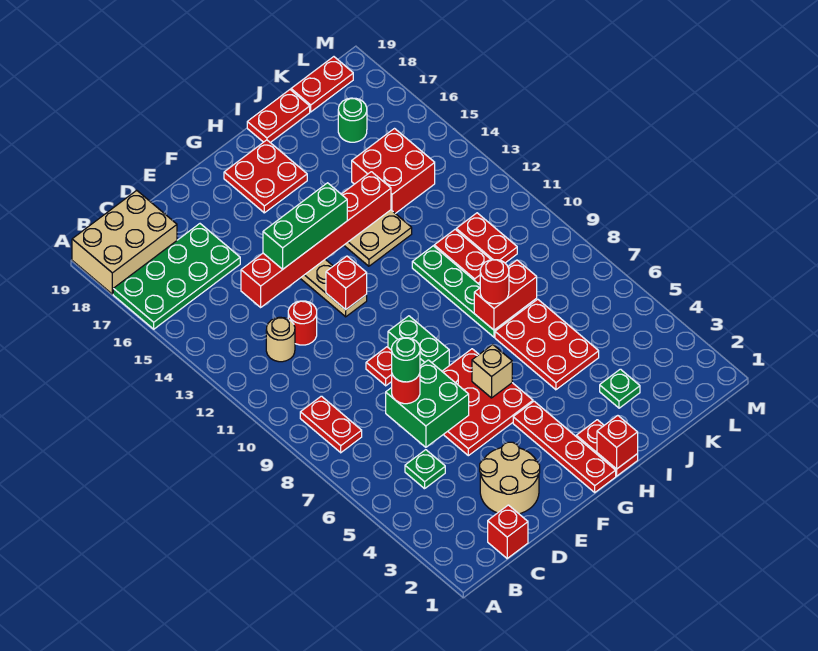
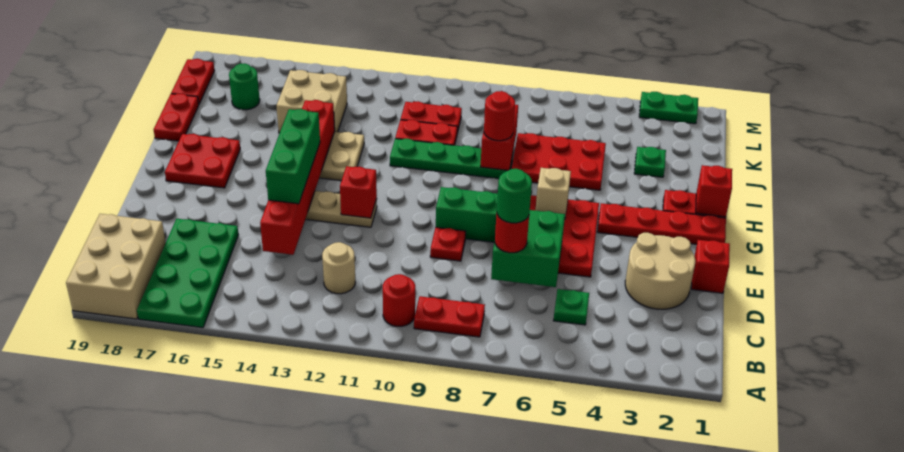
red brick C1 level 1 -> red brick E1 level 1
red round brick D12 level 1 -> red round brick B10 level 1
red brick J14:K15 level 1 -> tan brick J14:K15 level 1
none -> green plate M2:M3 level 1

